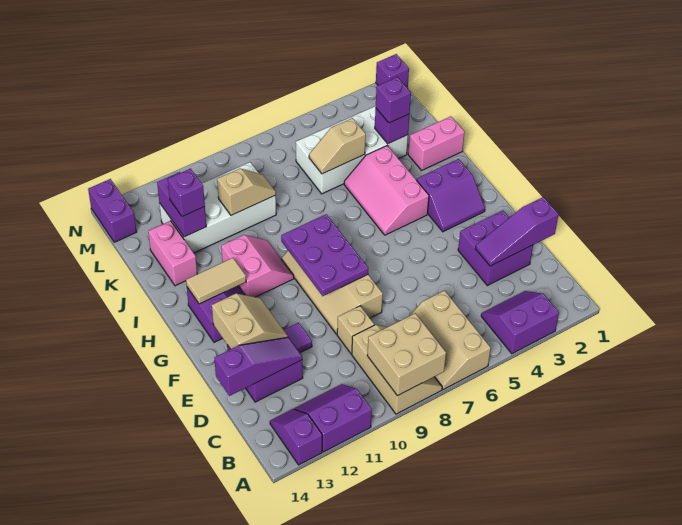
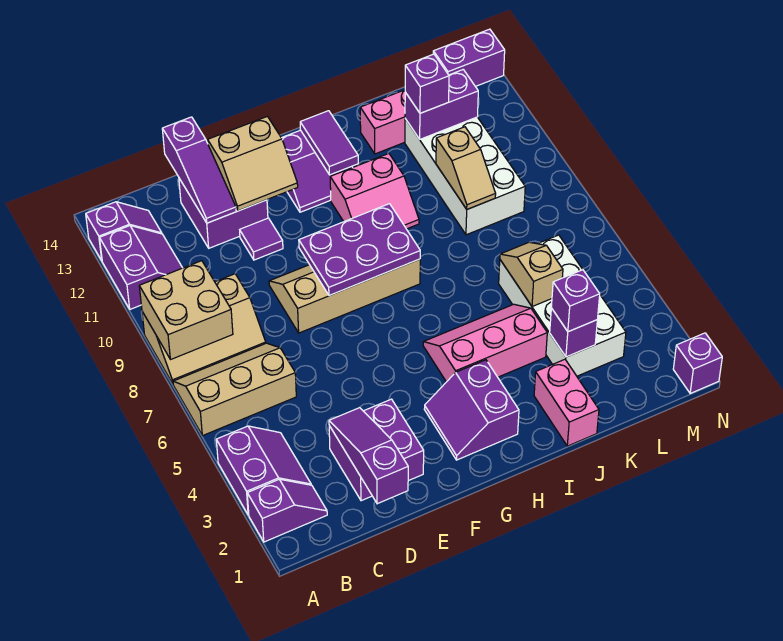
none -> purple slope A2:B2 level 1 top A
tan brick D9 level 1 -> none
tan tile H12:H13 level 2 -> purple tile H12:H13 level 2

